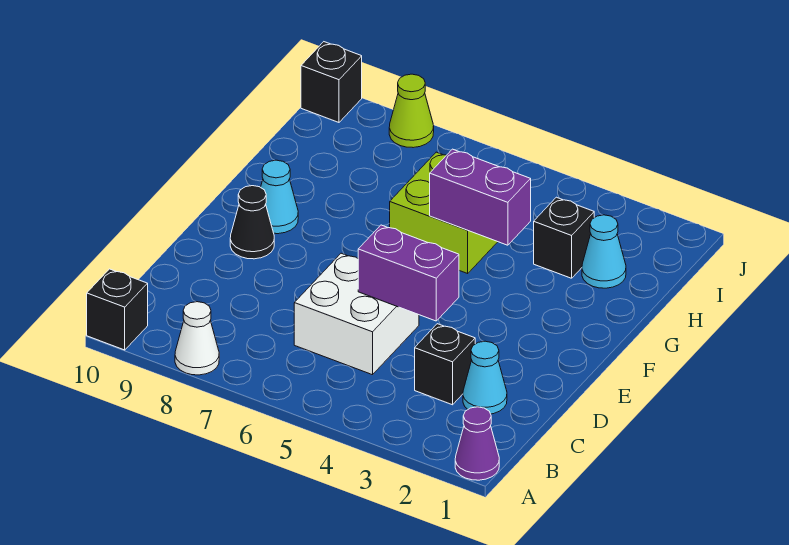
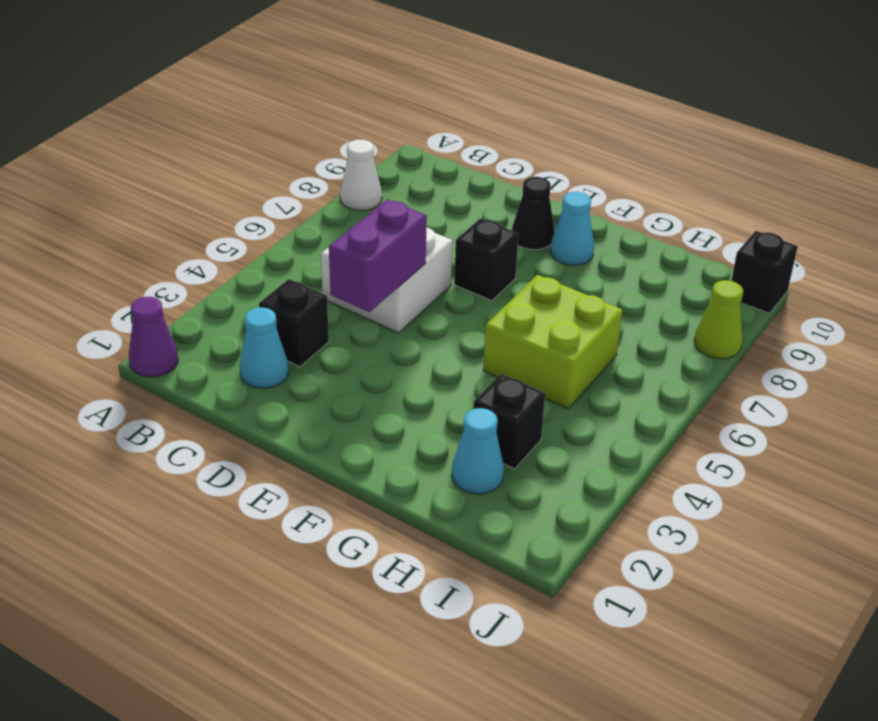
black brick A10 level 1 -> black brick E7 level 1
purple brick G4:G5 level 2 -> none

